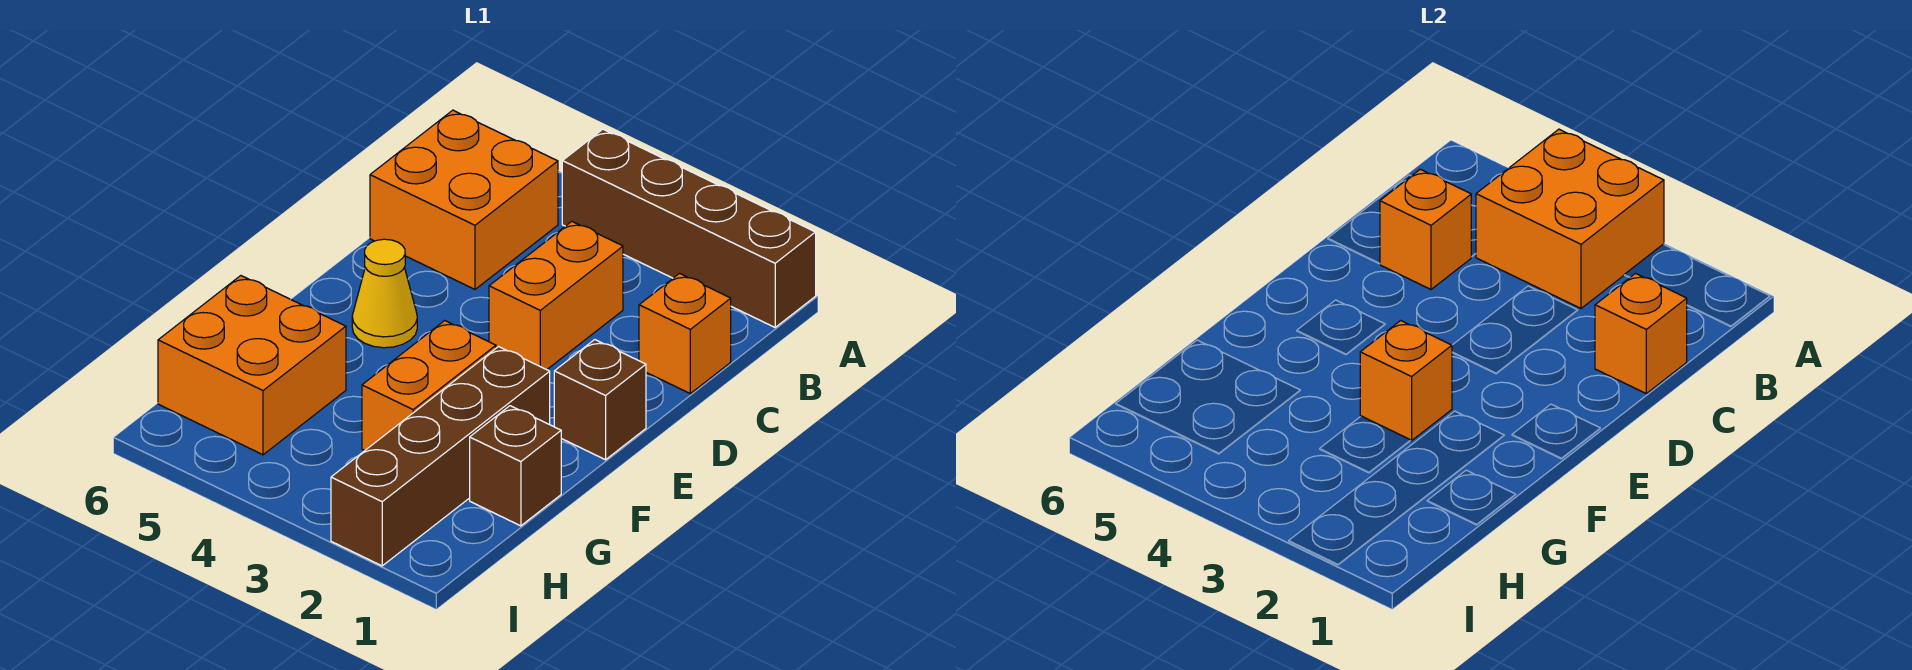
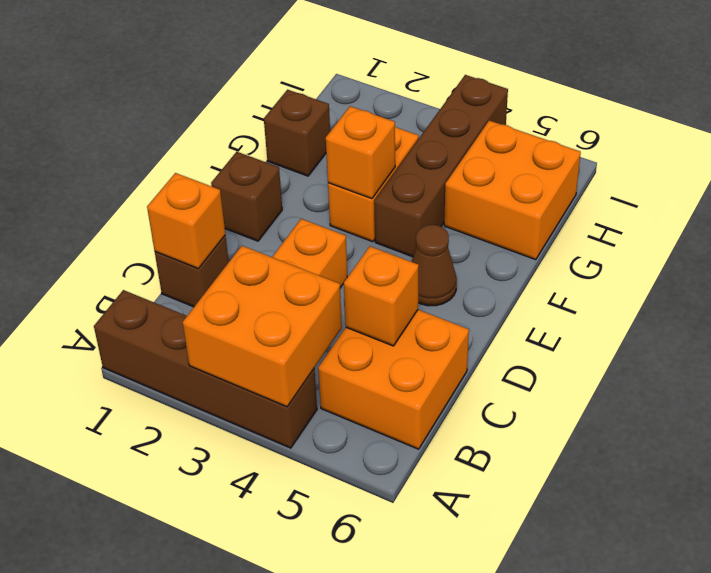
orange brick C1 level 1 -> brown brick C1 level 1
yellow cone E5 level 1 -> brown cone E5 level 1
brown brick F2:I2 level 1 -> brown brick F4:I4 level 1

